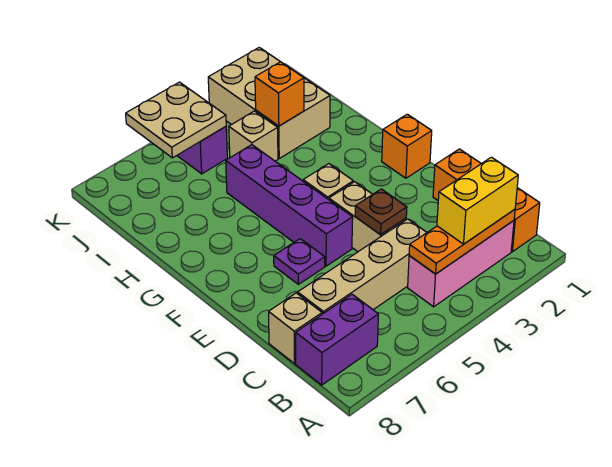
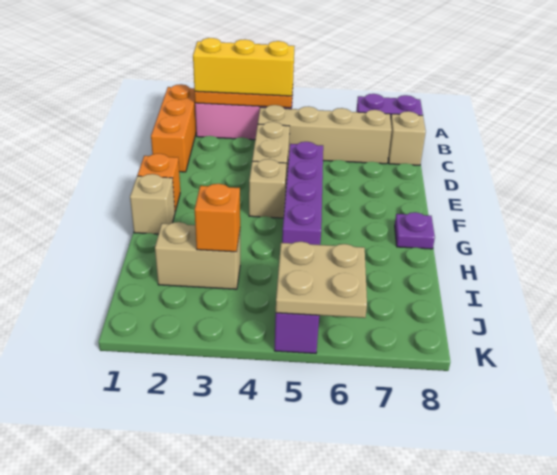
yellow brick B2:B3 level 3 -> yellow brick B2:B4 level 3
brown plate D4 level 2 -> none
purple plate E6 level 1 -> purple plate G8 level 1
tan brick I2:K3 level 1 -> tan brick I2:I3 level 1
tan brick I4 level 1 -> tan brick G1 level 1

